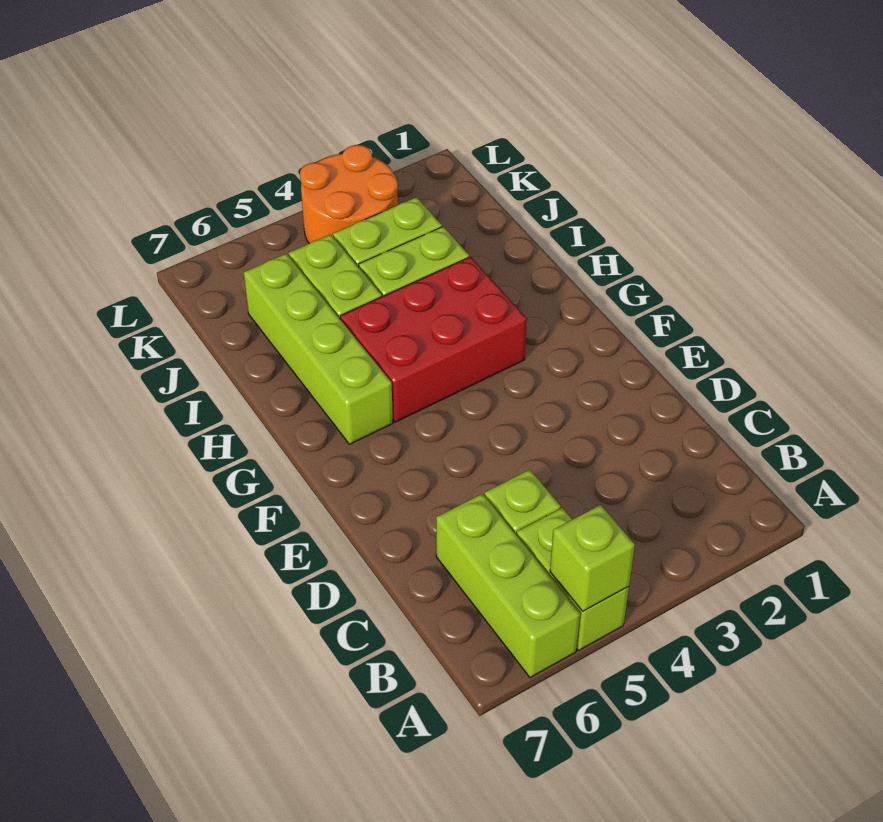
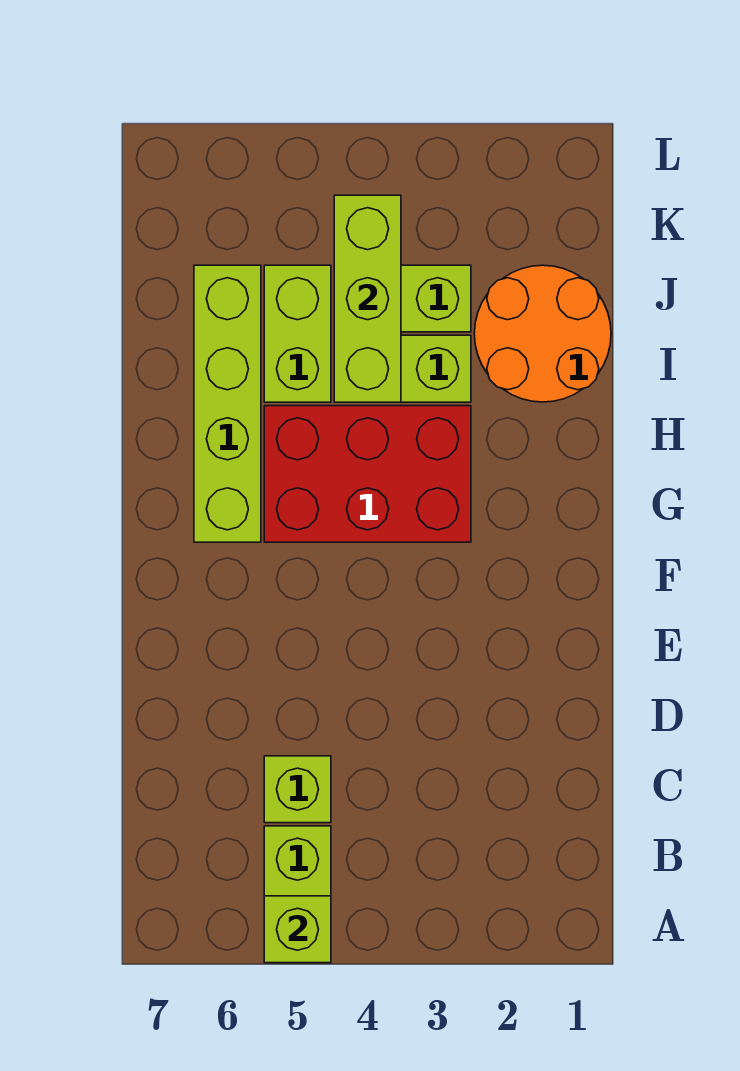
lime brick A6:C6 level 1 -> lime brick I4:K4 level 2
orange round brick K3:L4 level 1 -> orange round brick I1:J2 level 1

